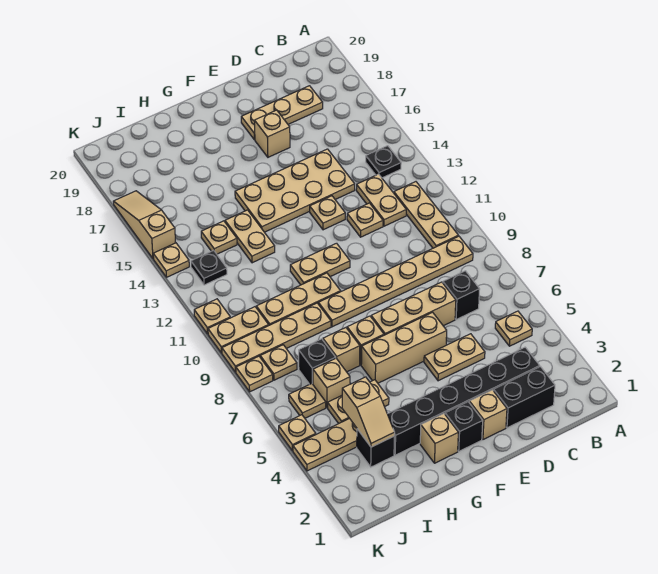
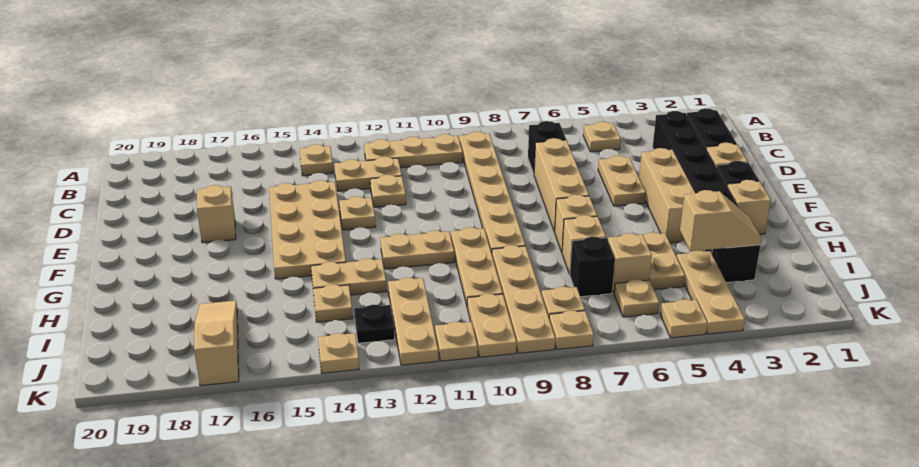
black plate B14 level 1 -> tan plate B14 level 1
tan plate C18:E18 level 1 -> tan plate I12:K12 level 1
tan brick E6:G6 level 1 -> tan brick E4:G4 level 1
tan plate F11:G11 level 1 -> tan plate G11:G12 level 1
tan slope K15:K17 level 1 top 15 -> tan slope I17:K17 level 1 top K

